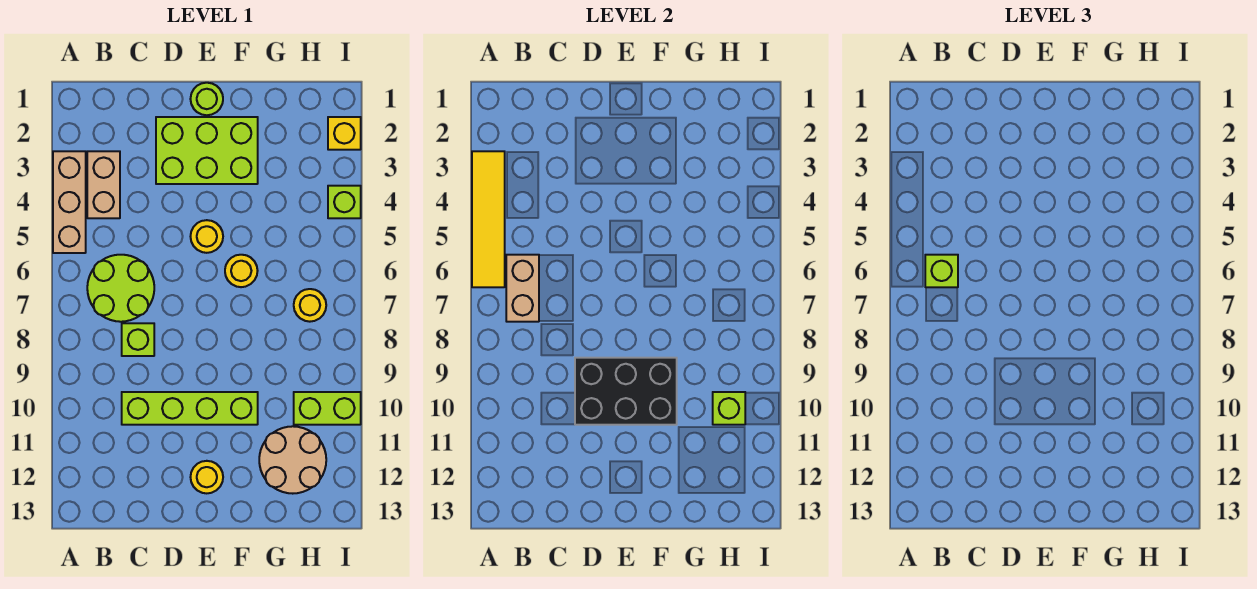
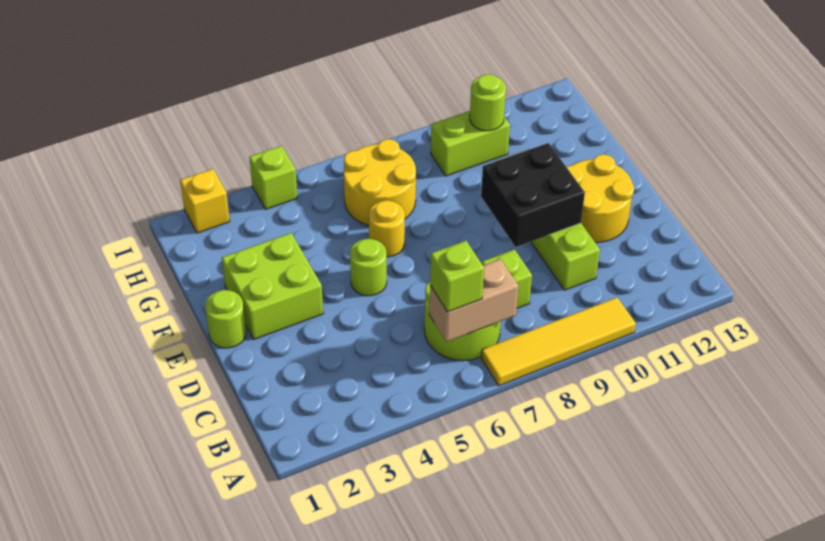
tan brick A3:A5 level 1 -> none
yellow tile A3:A6 level 2 -> yellow tile A7:A10 level 1
tan brick B3:B4 level 1 -> none
lime brick D2:F3 level 1 -> lime brick E2:F3 level 1
black brick D9:F10 level 2 -> black brick D9:E10 level 2
yellow round brick E5 level 1 -> lime round brick E5 level 1
yellow round brick E12 level 1 -> yellow round brick D11:E12 level 1
tan round brick G11:H12 level 1 -> none
yellow round brick H7 level 1 -> yellow round brick G6:H7 level 1
lime brick H10:I10 level 1 -> lime brick H9:H10 level 1
lime brick H10 level 2 -> lime round brick H10 level 2

